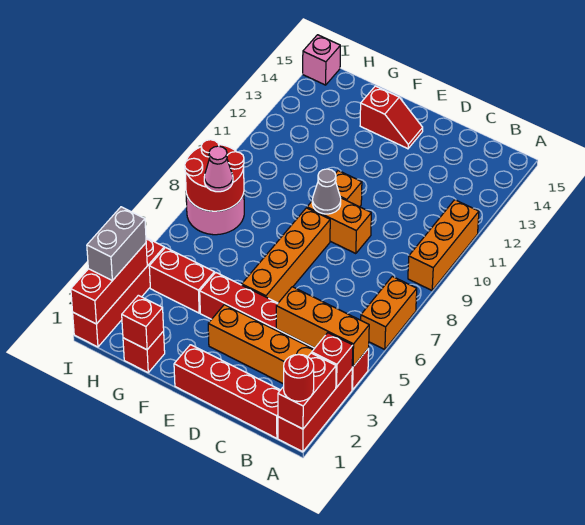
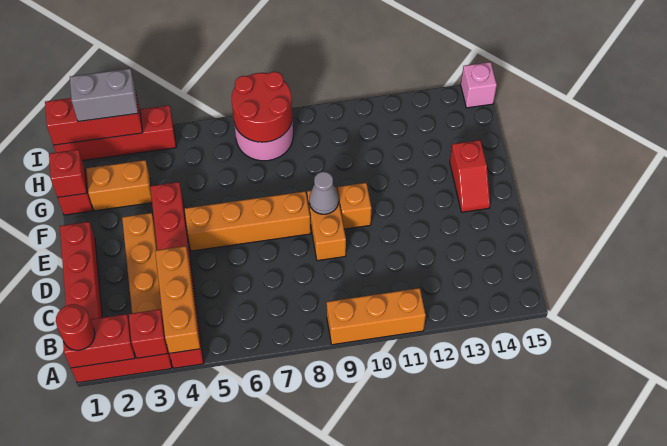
orange brick A6:A7 level 1 -> orange brick G2:G3 level 1
red brick G4:H4 level 1 -> none
pink cone H7 level 3 -> none

